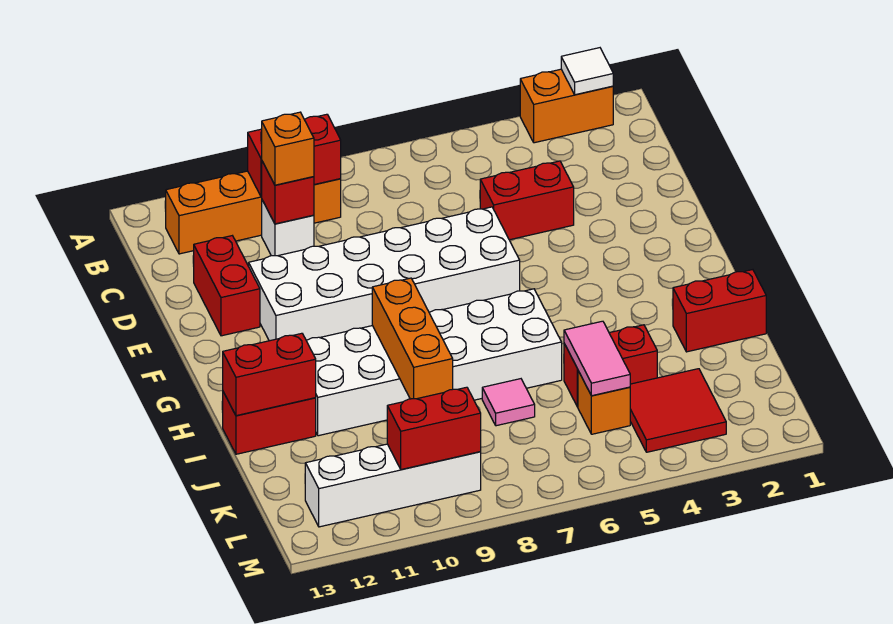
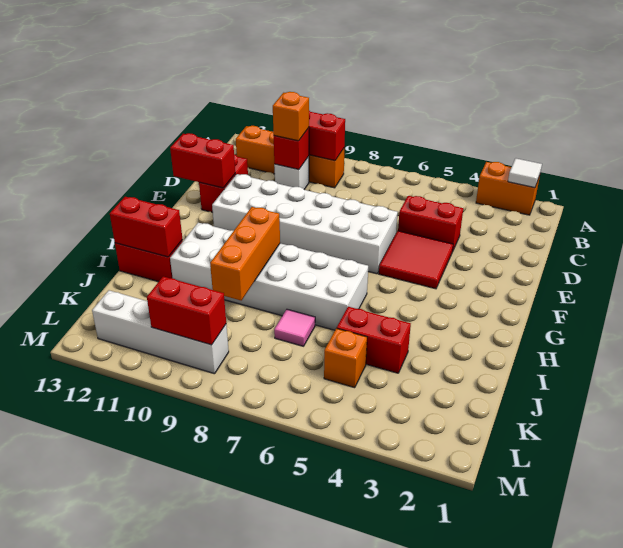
red brick I1:I2 level 1 -> red brick E12:E13 level 2
pink tile J5:K5 level 2 -> none
red tile K3:L4 level 1 -> red tile E4:F5 level 1

